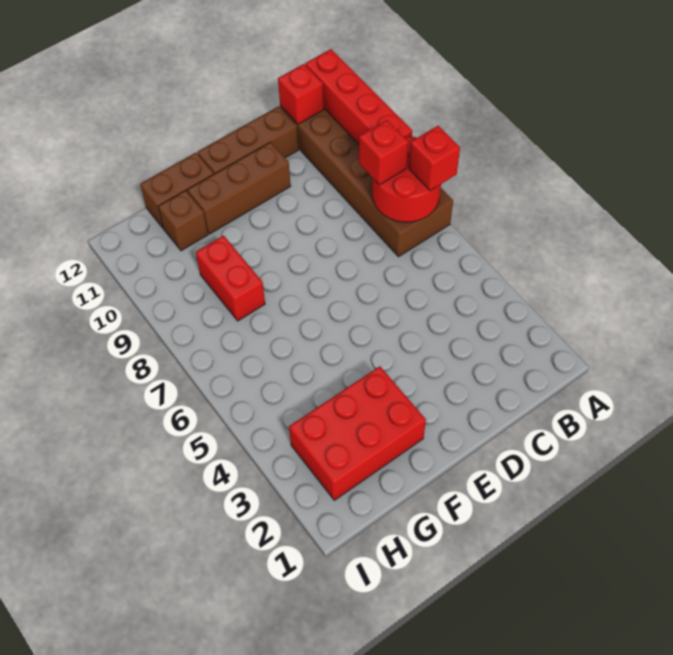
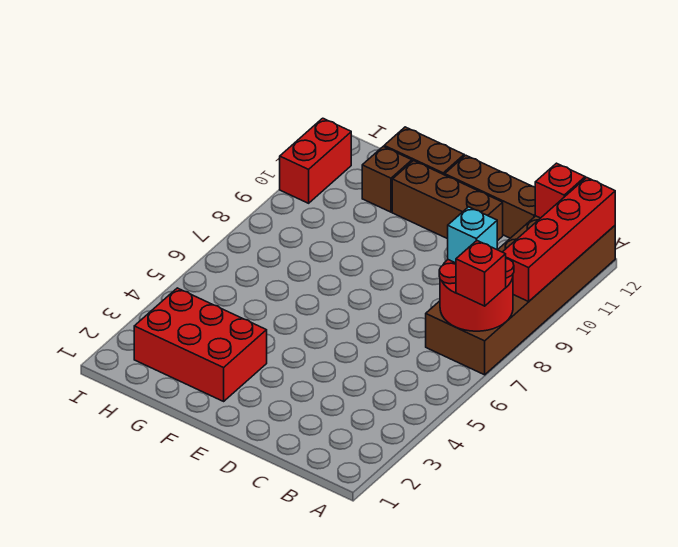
red brick B8 level 3 -> cyan brick B8 level 3
red brick G8:G9 level 1 -> red brick I10:I11 level 1

